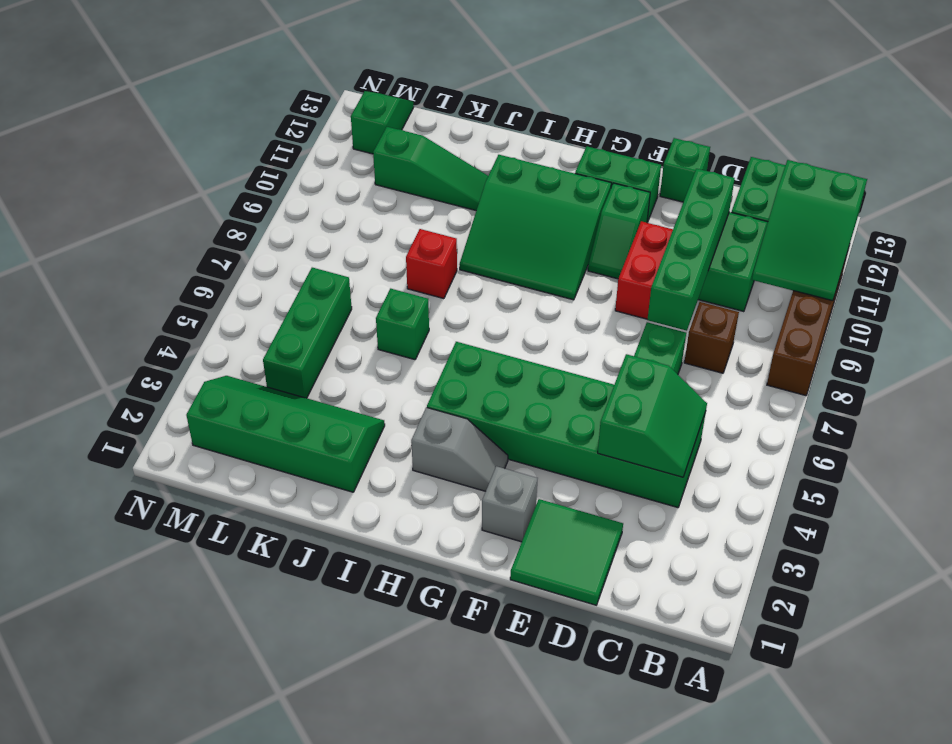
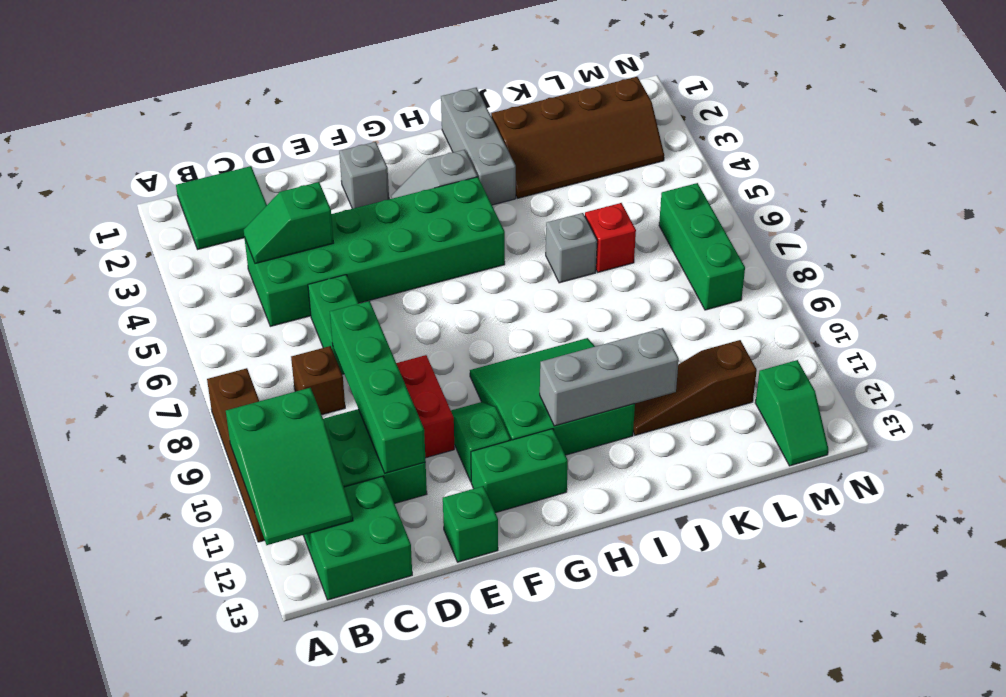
green slope A10:B12 level 2 top 12 -> green slope A10:B12 level 2 top 10
green slope C4:D5 level 2 top D -> green slope C4:D4 level 2 top D
green tile D1:E2 level 1 -> green tile B1:C2 level 1
none -> grey brick H11:J11 level 2
none -> grey brick I1:I3 level 1
green slope J2:M3 level 1 top 2 -> brown slope J2:M3 level 1 top 2
green brick J6 level 1 -> grey brick J6 level 1
red brick J8 level 1 -> red brick K6 level 1
green slope J11:L11 level 1 top L -> brown slope J11:L11 level 1 top L
green brick L4:L6 level 1 -> green brick M6:M8 level 1

